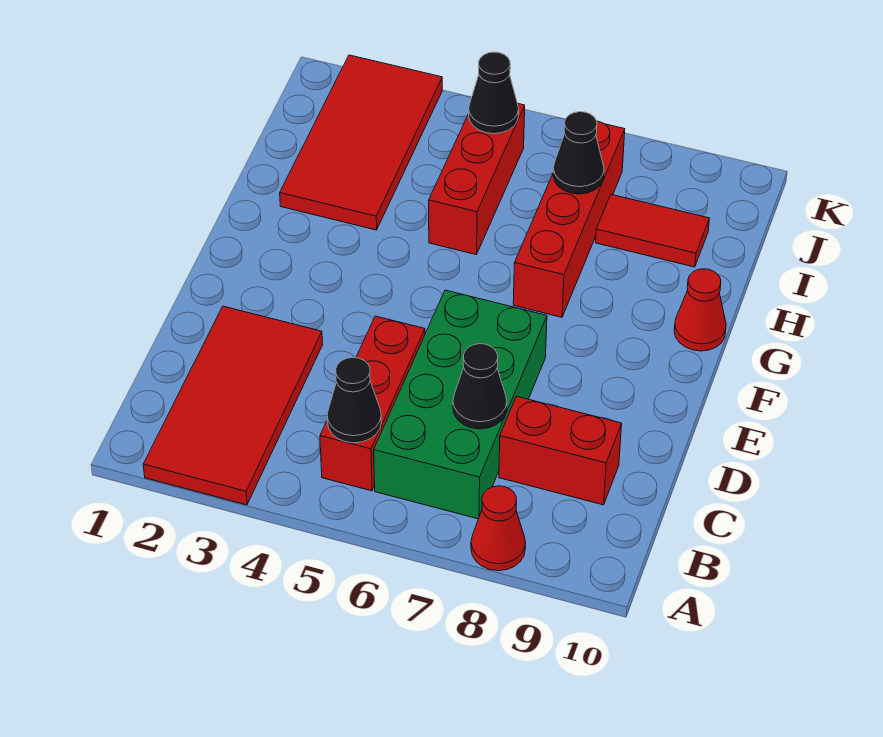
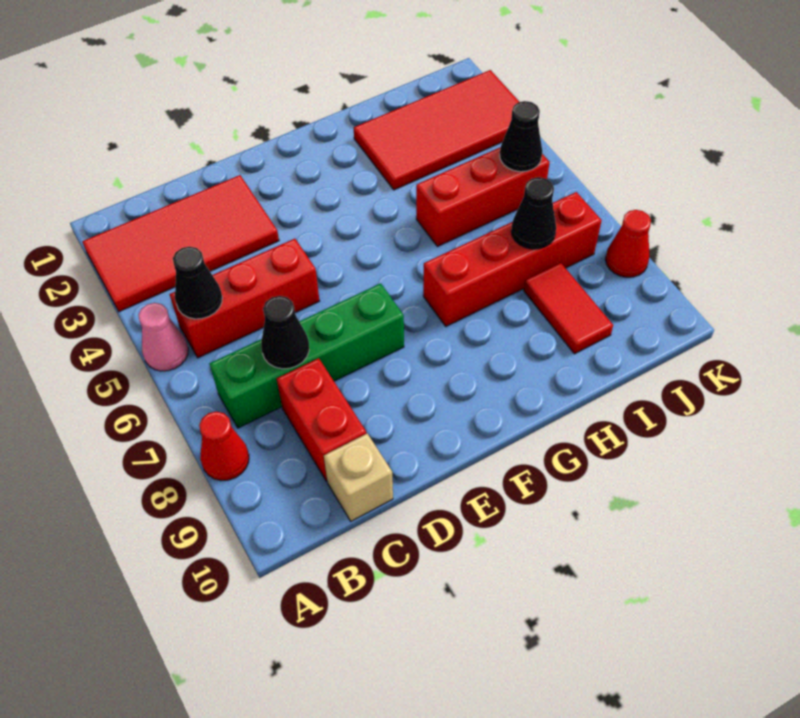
none -> pink cone A5 level 1
green brick B6:E7 level 1 -> green brick B7:E7 level 1
none -> tan brick C10 level 1
red cone G10 level 1 -> red cone K8 level 1

